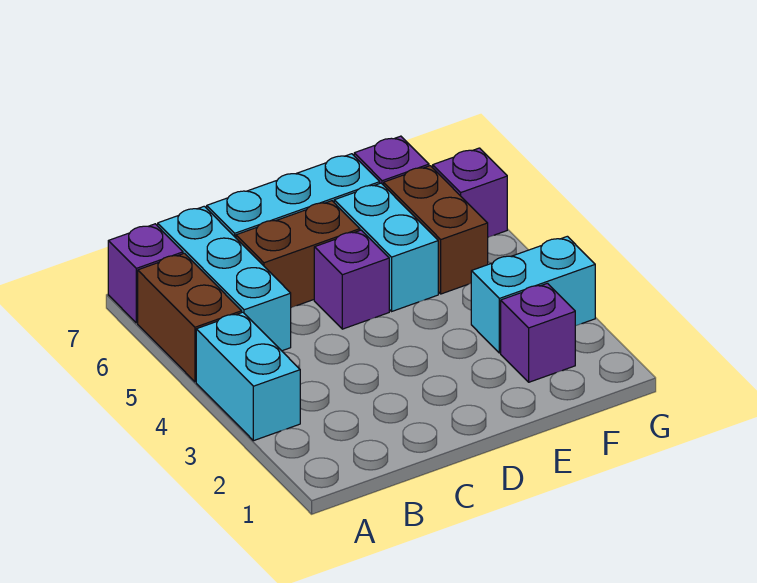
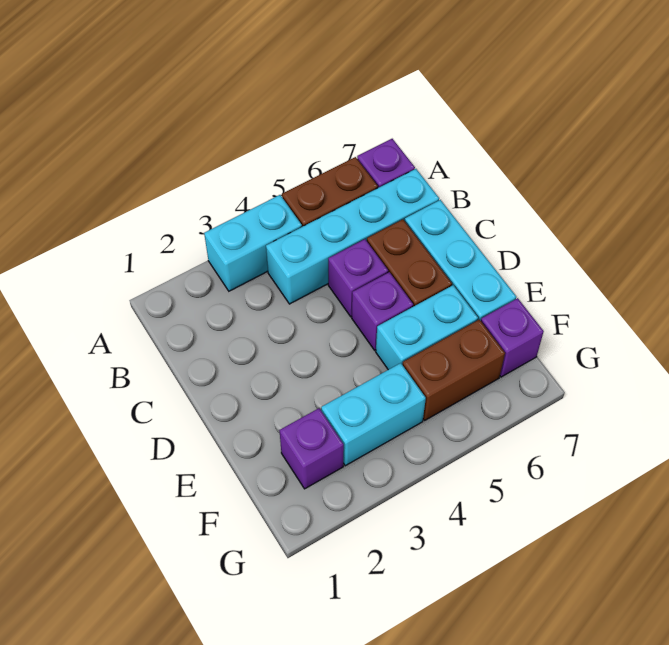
cyan brick B5:B7 level 1 -> cyan brick B4:B7 level 1
cyan brick F3:G3 level 1 -> cyan brick F3:F4 level 1
purple brick G6 level 1 -> purple brick C5 level 1

